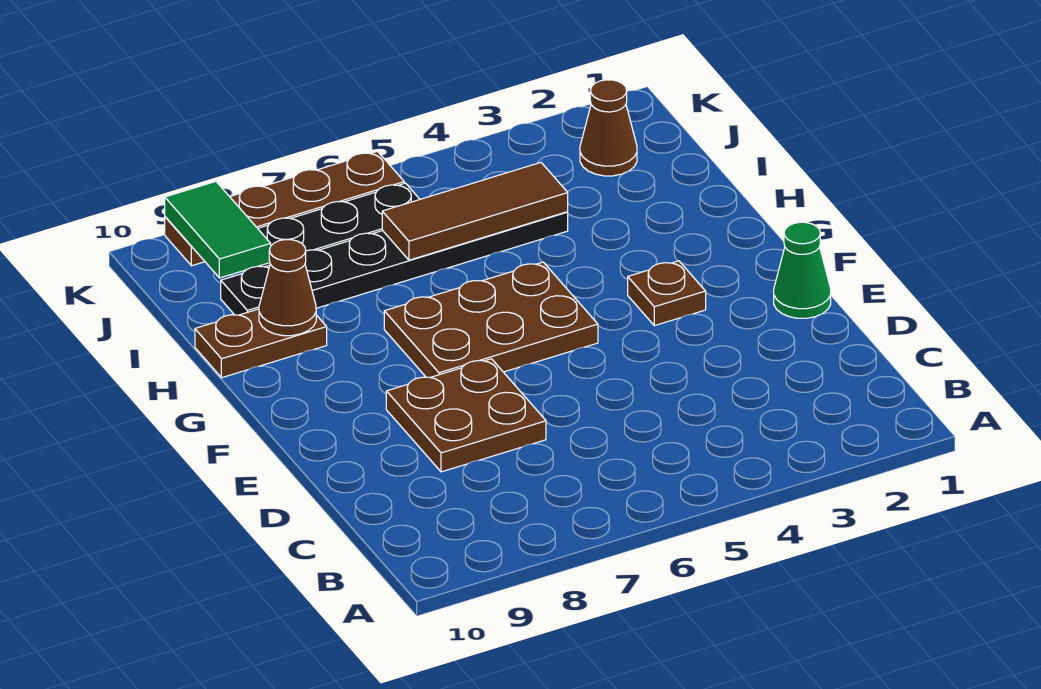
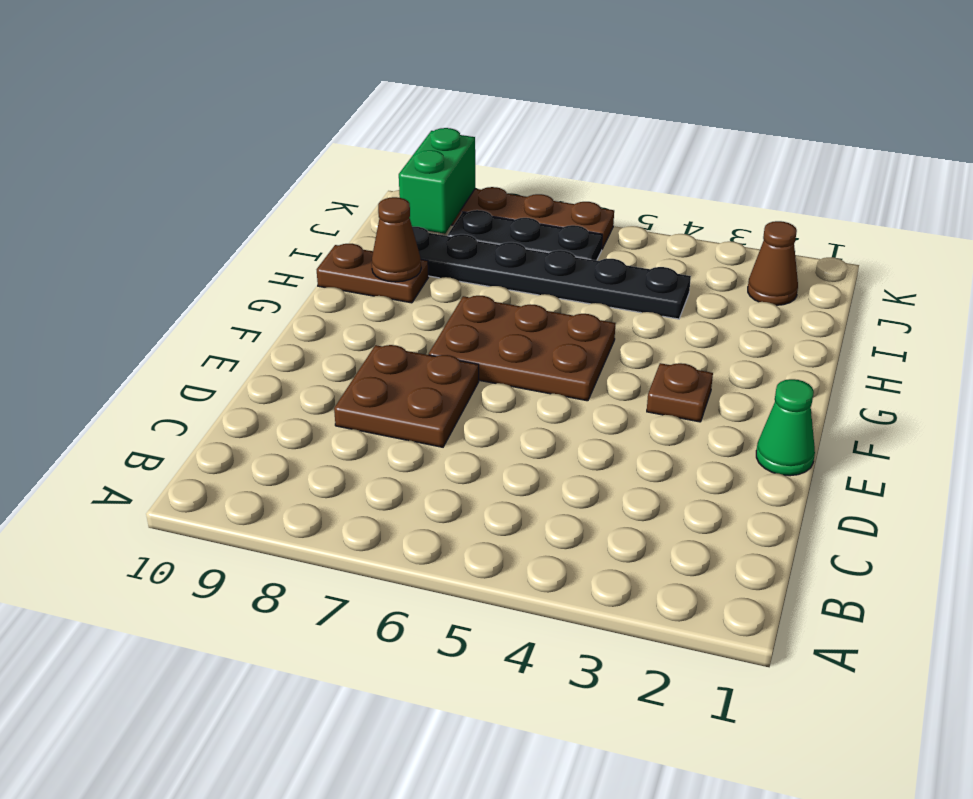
brown tile I4:I6 level 2 -> none
green tile J9:K9 level 2 -> green brick J9:K9 level 2

